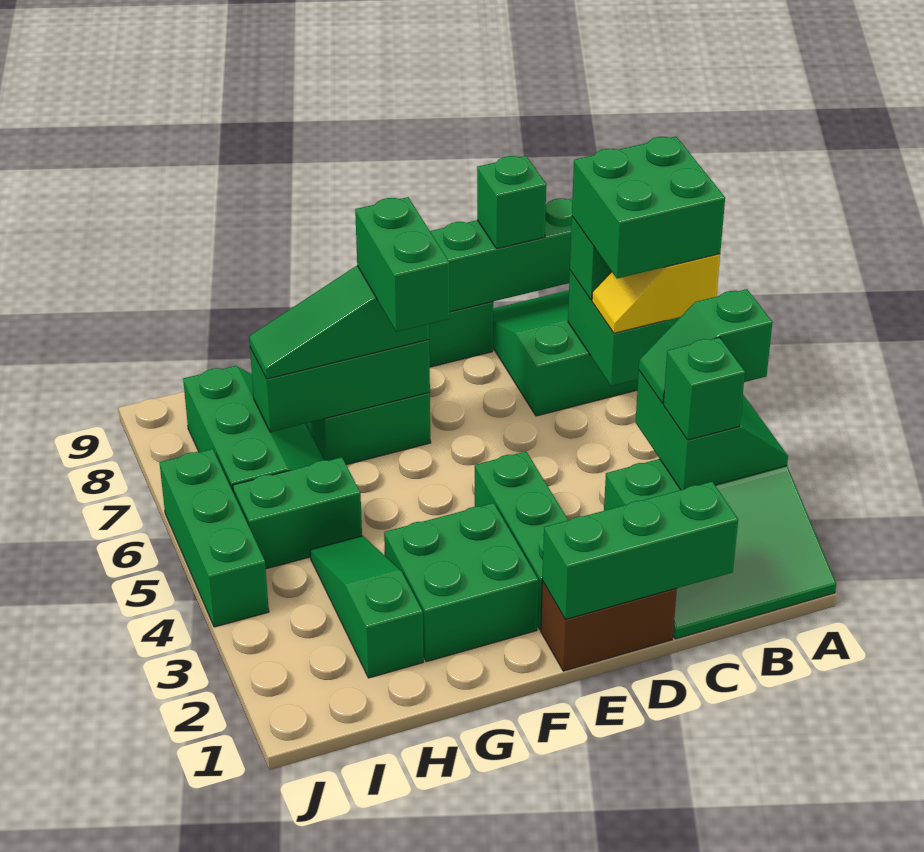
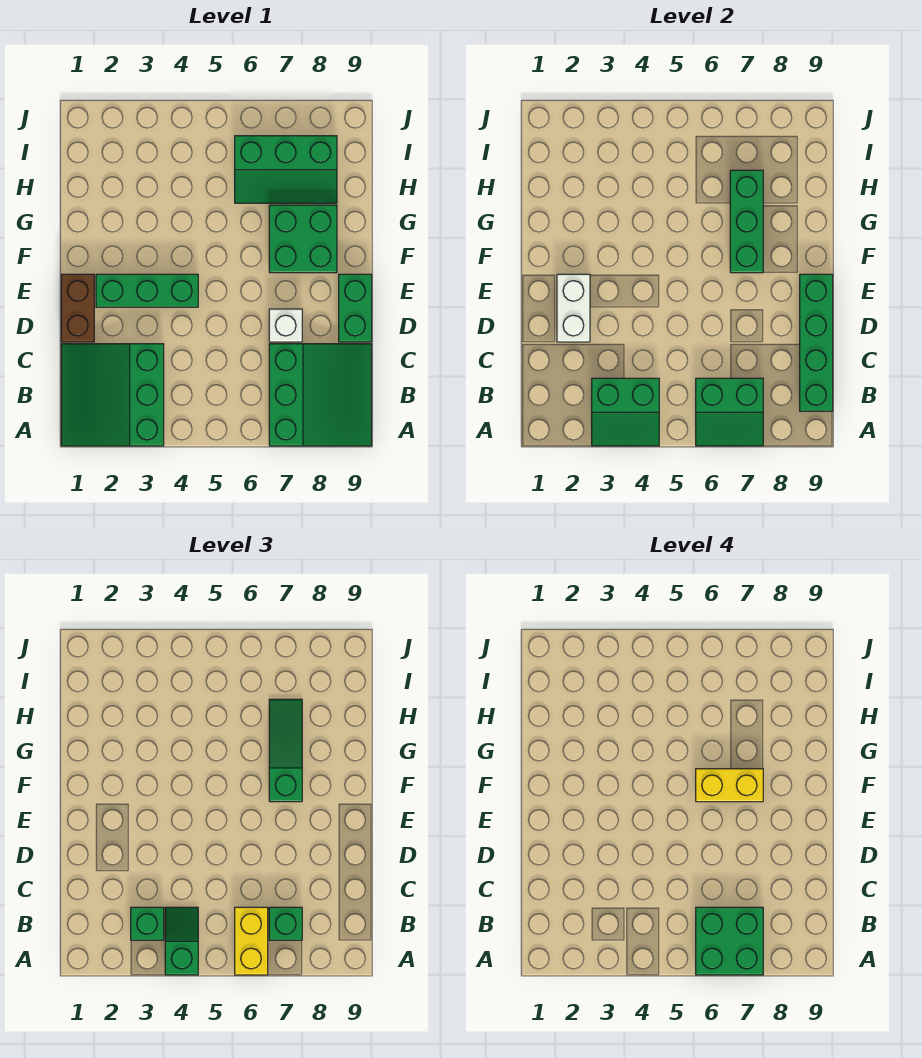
yellow slope A6:B6 level 3 top A -> yellow brick A6:B6 level 3
green brick C1:E1 level 2 -> none
green brick C9 level 3 -> none
none -> white brick D2:E2 level 2
none -> white brick D7 level 1
green brick F2:G3 level 1 -> none
green brick F6:F7 level 4 -> yellow brick F6:F7 level 4
green slope H2:H4 level 1 top 2 -> none
green brick H5:I5 level 1 -> none
green brick J4:J6 level 1 -> none

